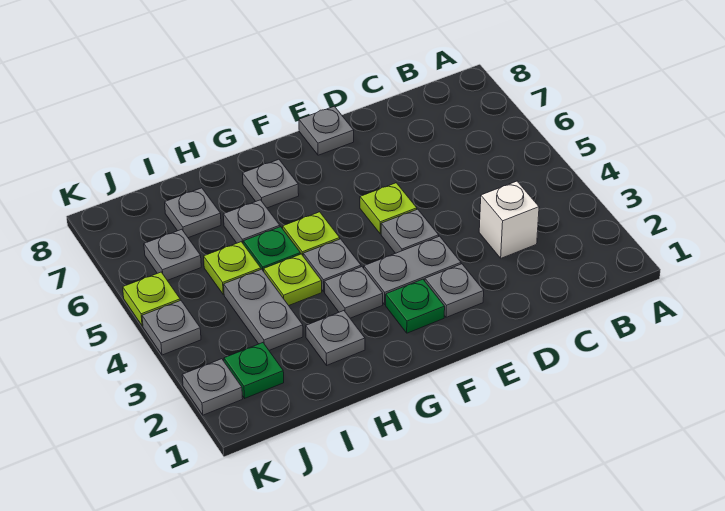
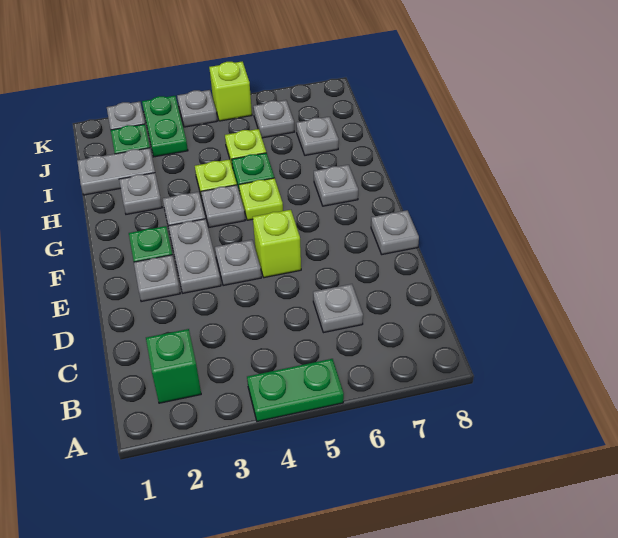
none -> green plate A4:A5 level 1
none -> green brick B2 level 1
white brick C3 level 1 -> none
lime plate E5 level 1 -> lime brick E5 level 1
grey plate H6 level 1 -> grey plate C6 level 1
grey plate I3:I4 level 1 -> grey plate I1:I2 level 1
none -> green plate J3:K3 level 1
lime plate K5 level 1 -> lime brick K5 level 1

